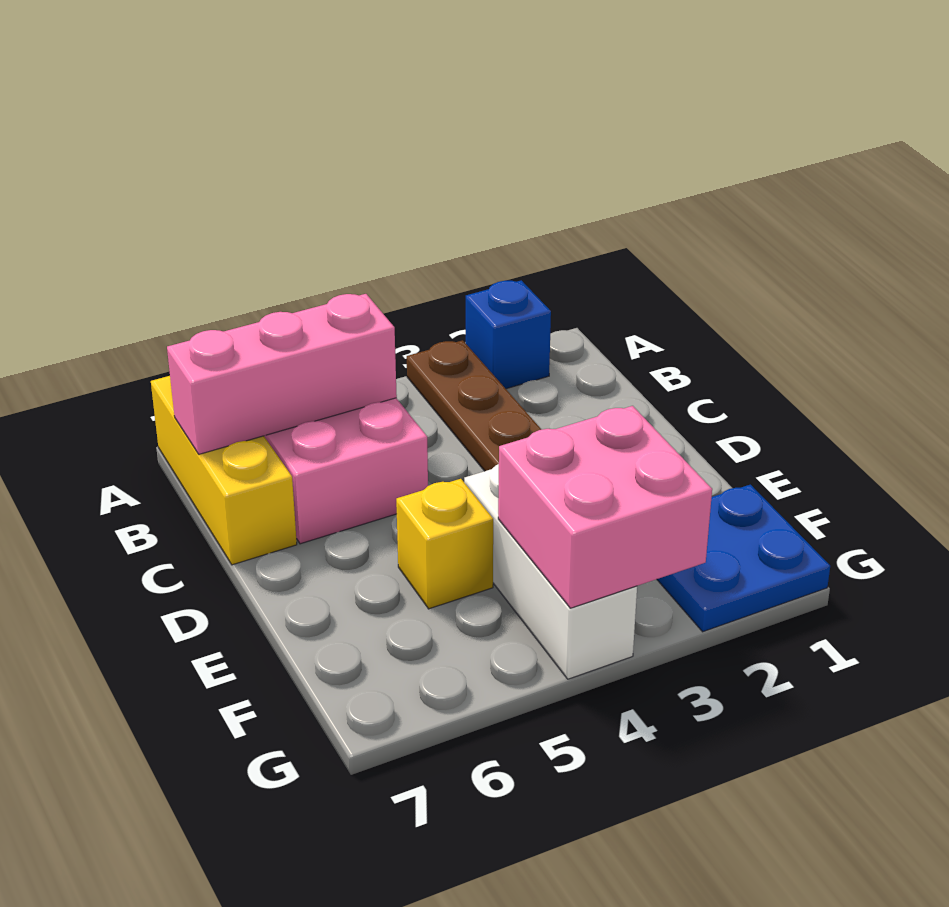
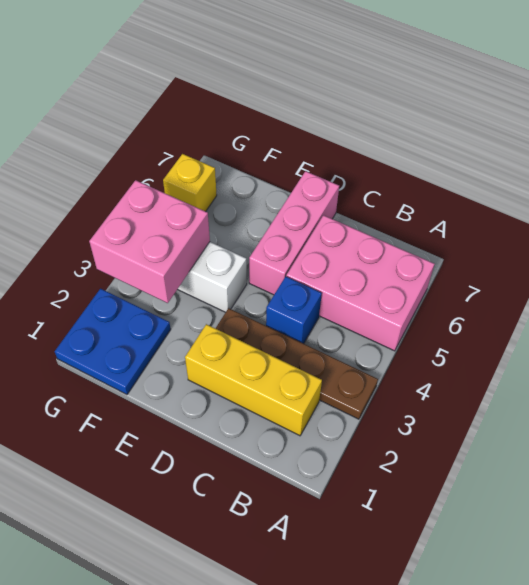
blue brick A2 level 1 -> blue brick C4 level 1
yellow brick A7:C7 level 1 -> yellow brick B2:D2 level 1
pink brick B5:B7 level 2 -> pink brick D5:D7 level 1
yellow brick E5 level 1 -> yellow brick G6 level 1

